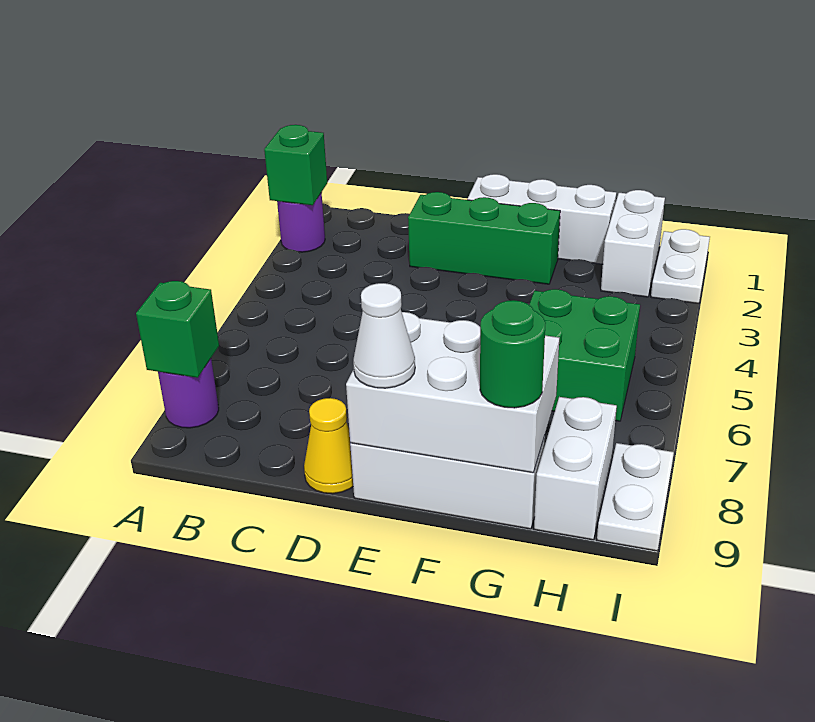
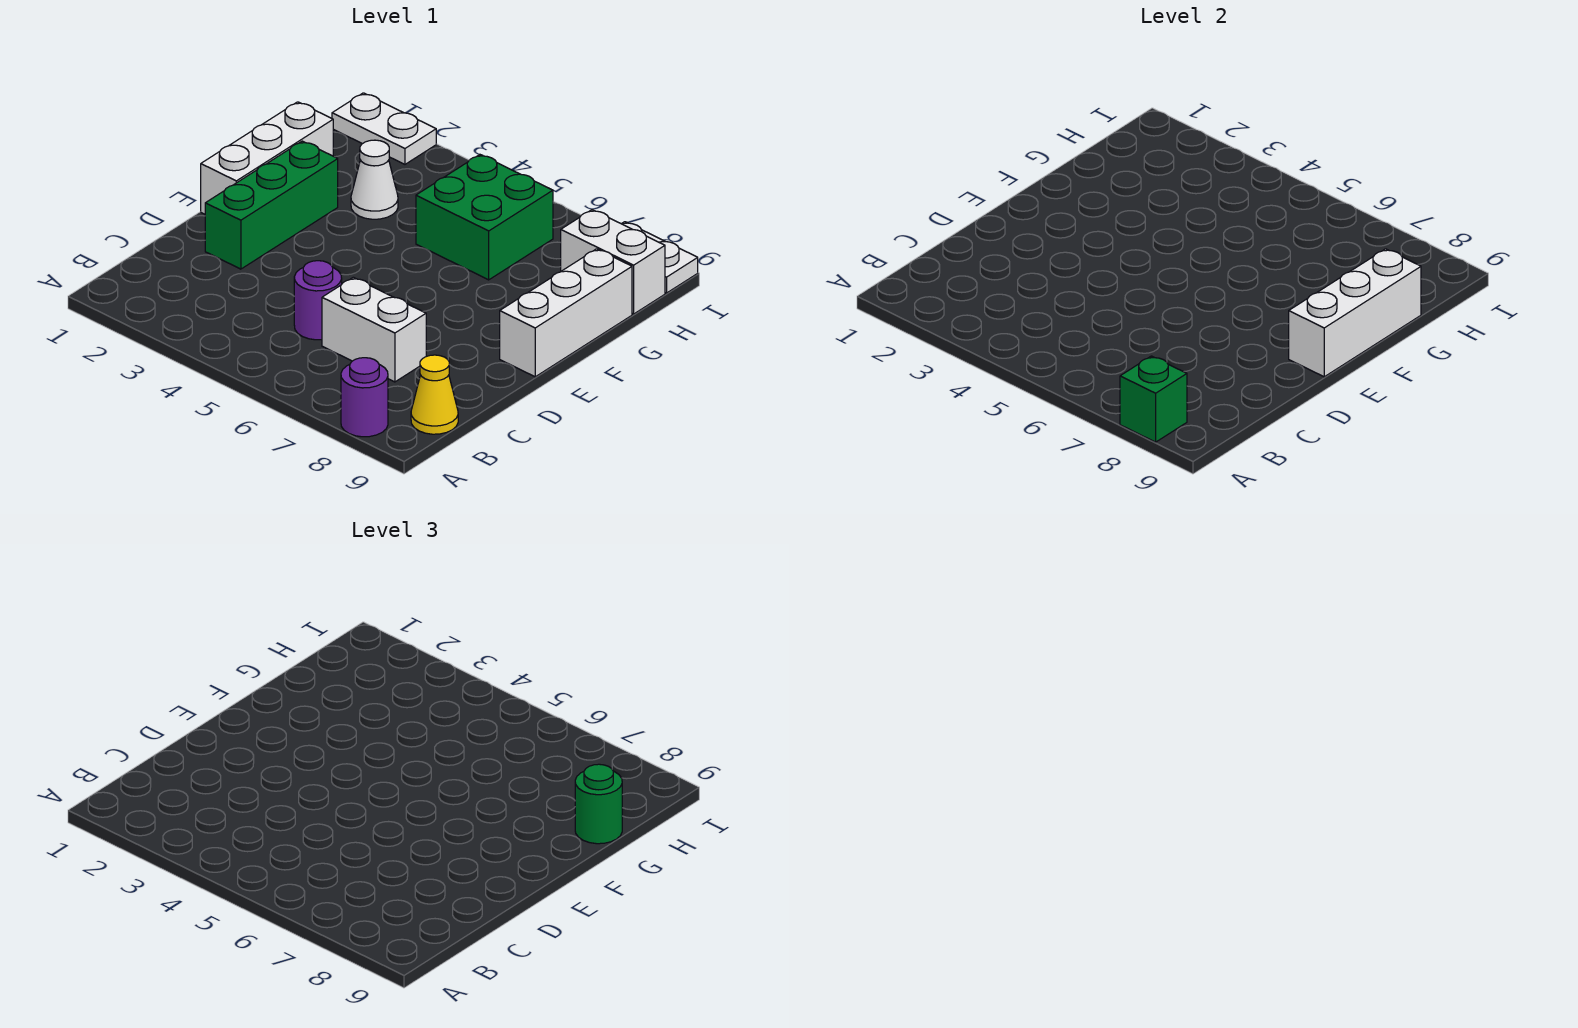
purple round brick A2 level 1 -> purple round brick C5 level 1
green brick A2 level 2 -> none
yellow cone D9 level 1 -> yellow cone B9 level 1
white brick E8:G9 level 2 -> white brick E9:G9 level 2
white cone E9 level 3 -> white cone G3 level 1
white brick H1:H2 level 1 -> white brick C6:C7 level 1

